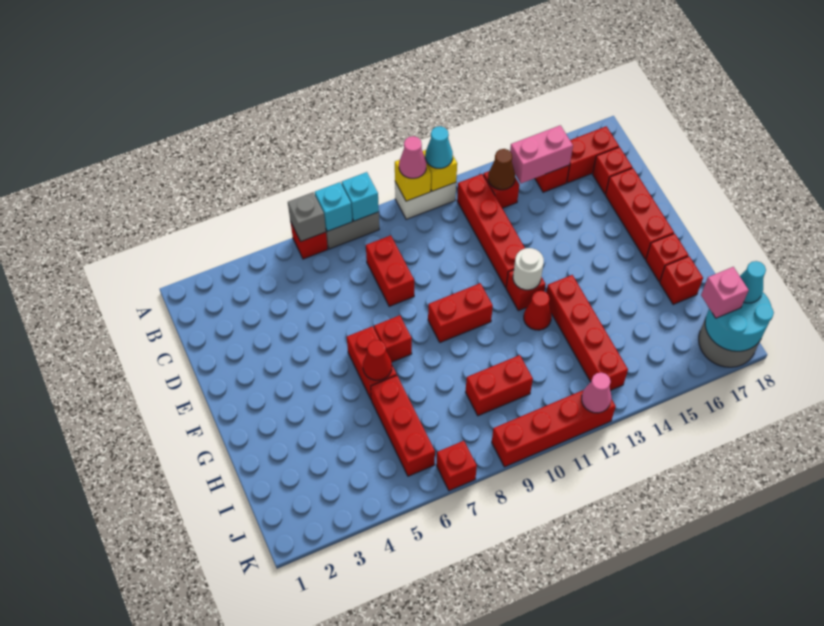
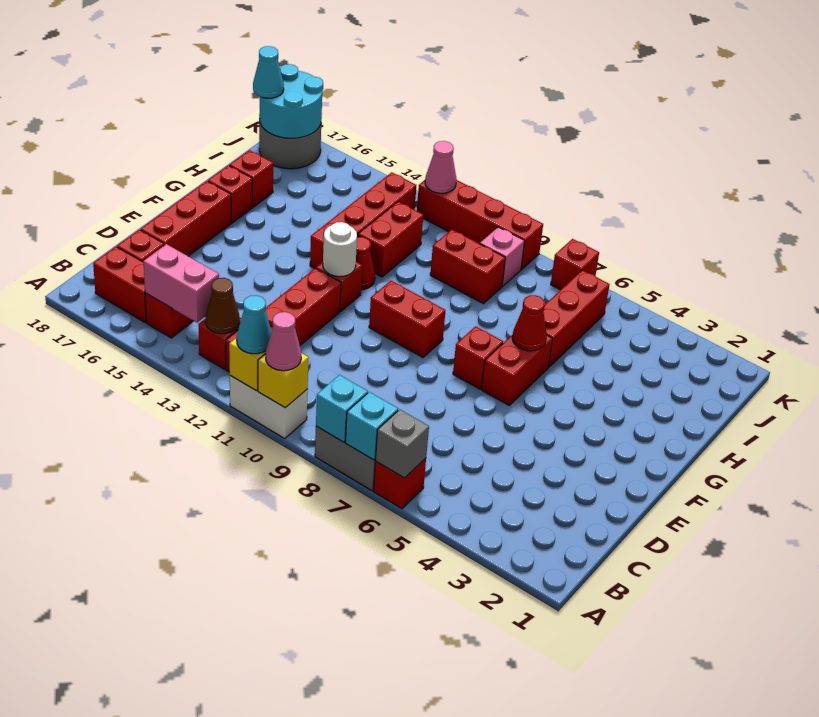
red brick C8:D8 level 1 -> red brick H12:I12 level 1
pink brick J17 level 3 -> pink brick J9 level 1

